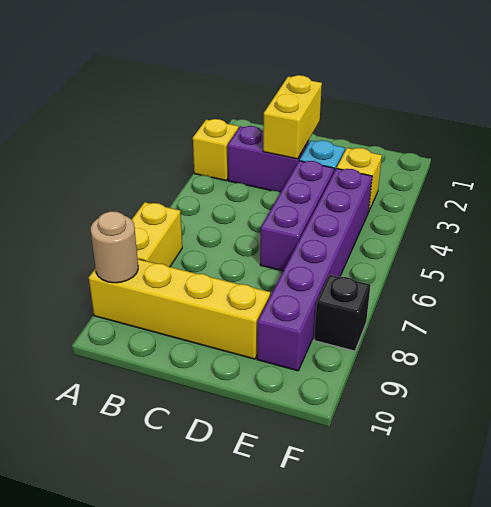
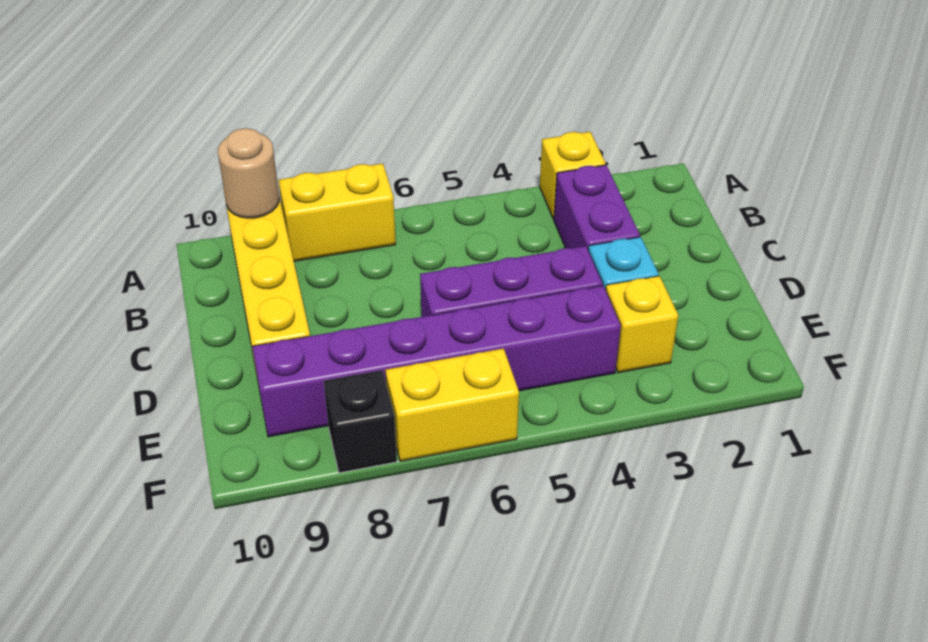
yellow brick C2:C3 level 2 -> yellow brick F6:F7 level 1

